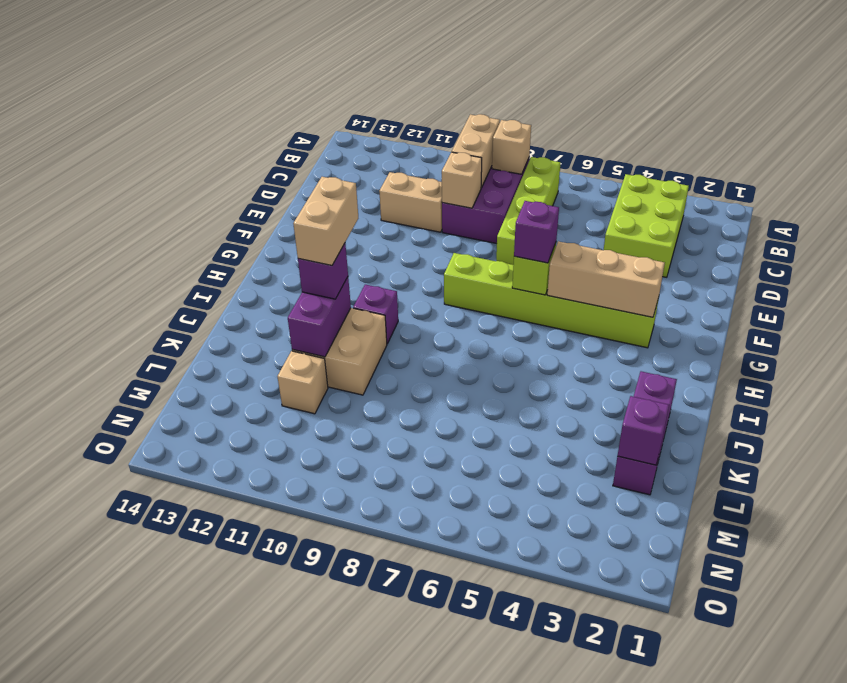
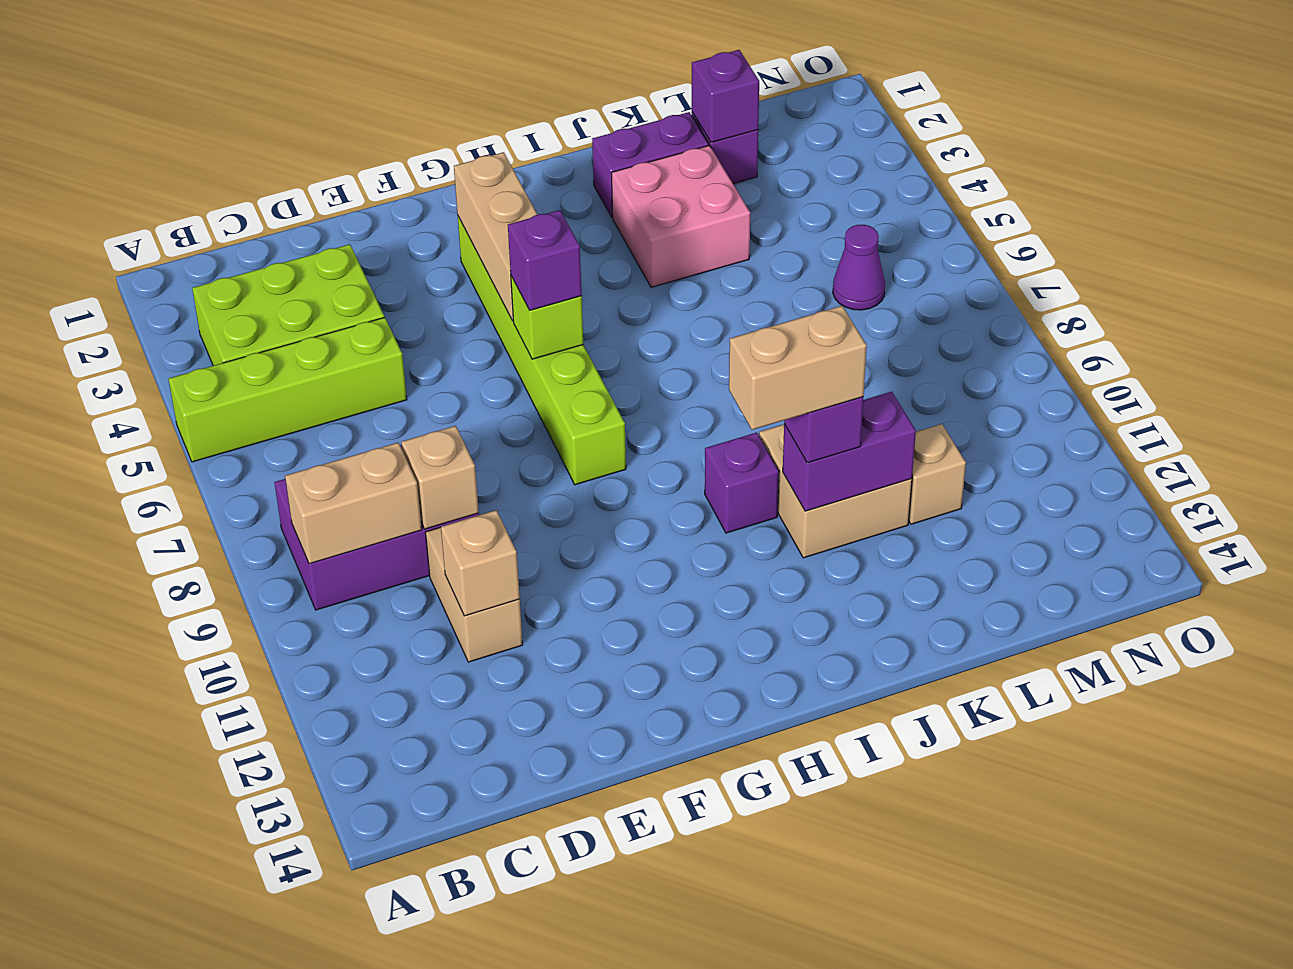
lime brick B7:E7 level 1 -> lime brick A5:D5 level 1
tan brick B8 level 2 -> tan brick D11 level 2
none -> pink brick J3:K4 level 1
none -> purple cone M6 level 1

